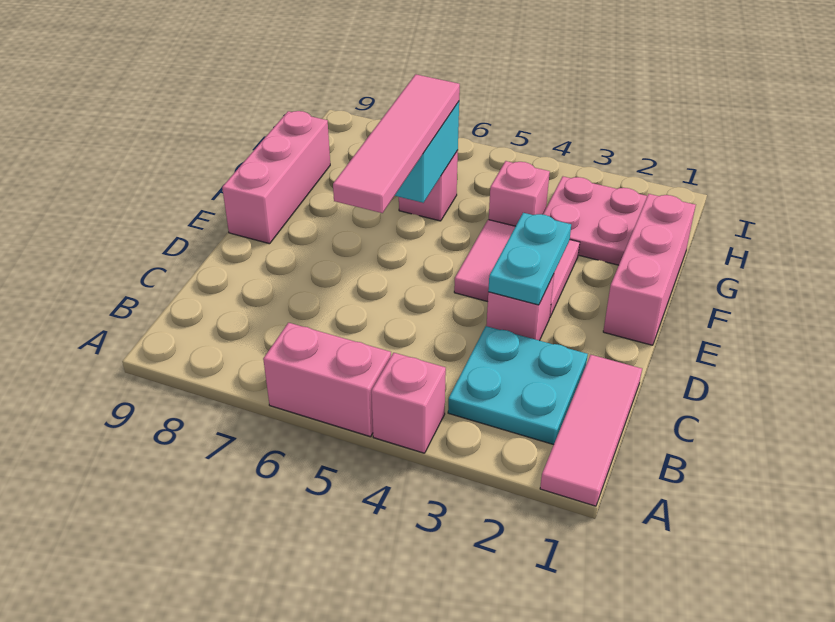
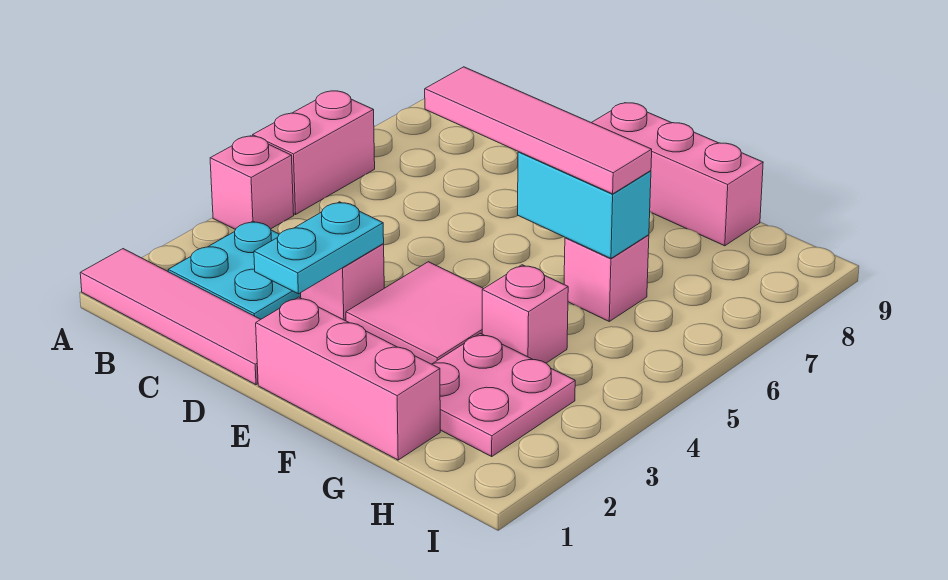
pink tile A1:C1 level 1 -> pink tile A1:D1 level 1
cyan plate D3:E3 level 2 -> cyan plate D2:D3 level 2

